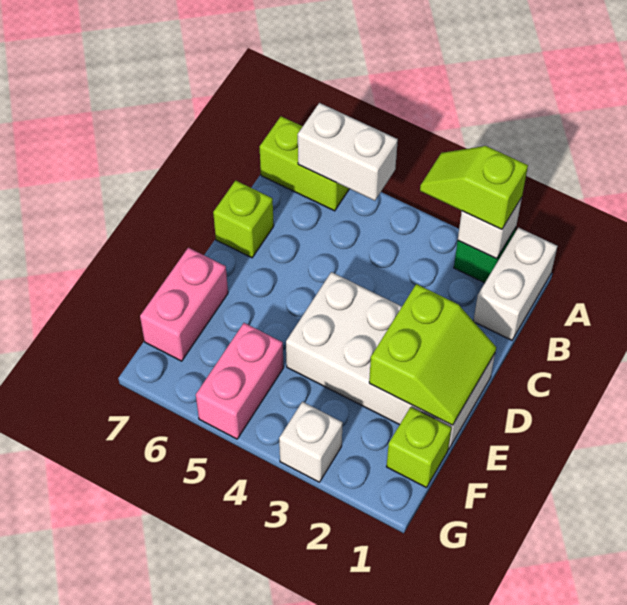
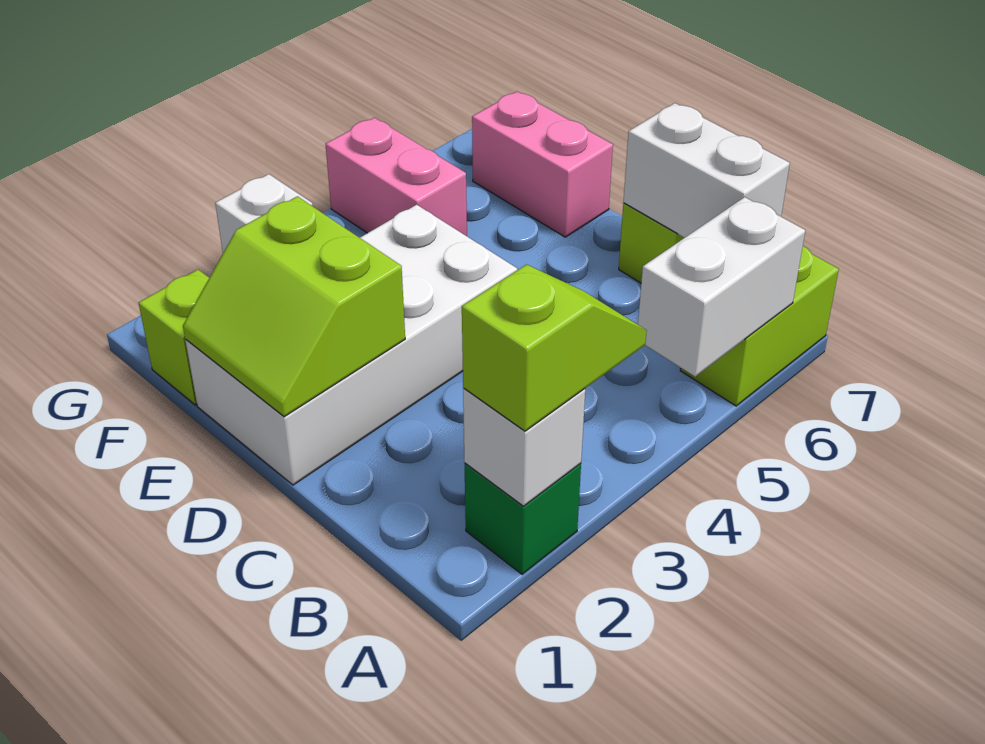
white brick A1:B1 level 1 -> white brick B7:C7 level 2

